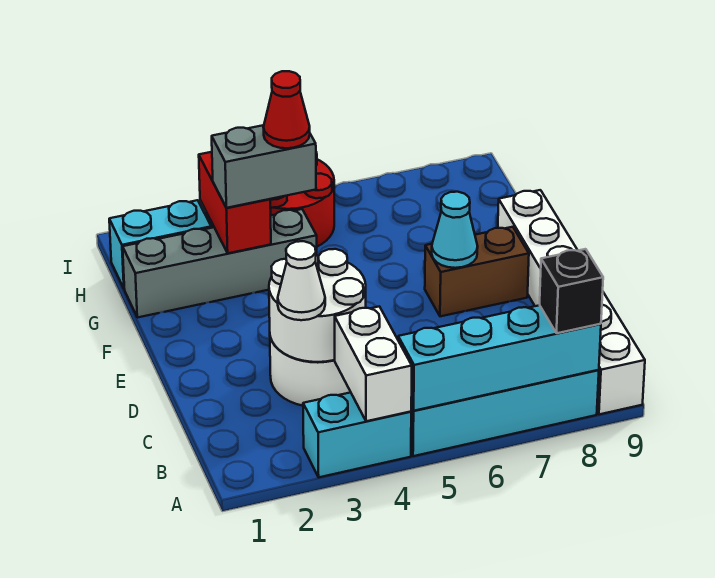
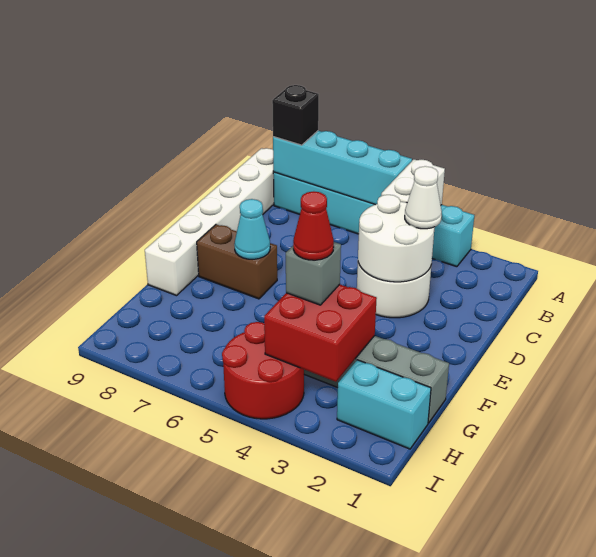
red brick G3:H3 level 2 -> red brick G3:H4 level 2
grey brick G3:G4 level 3 -> grey brick G4 level 3

